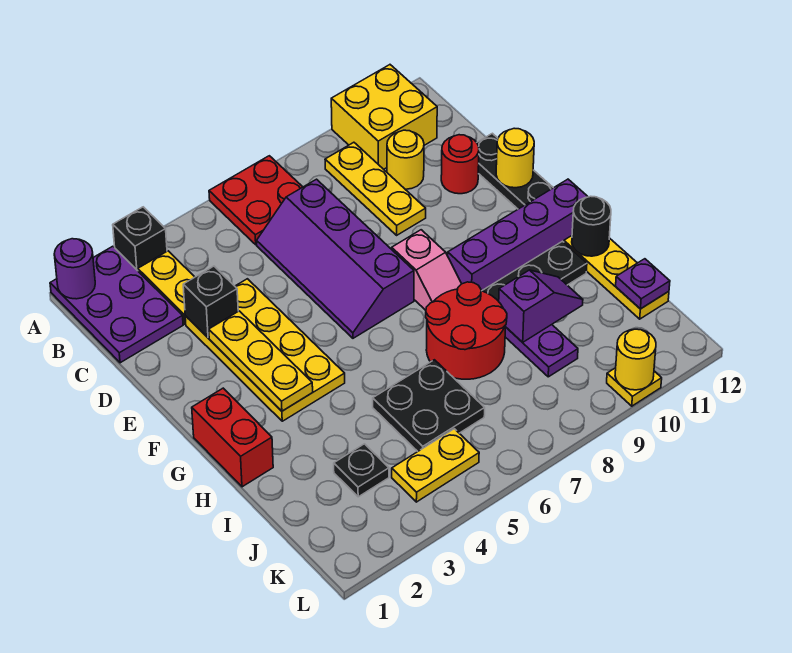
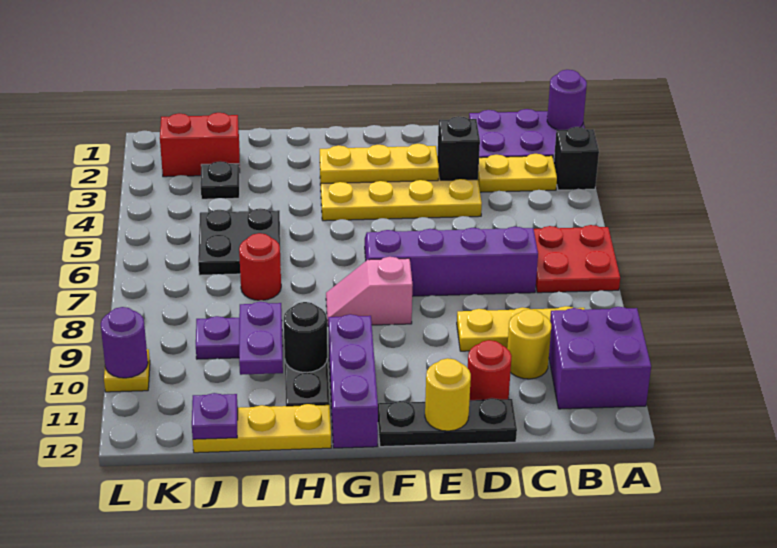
yellow brick A10:B11 level 1 -> purple brick A10:B11 level 1
red brick G1:H1 level 1 -> red brick J2:K2 level 1
purple brick G9:G12 level 1 -> purple brick G10:G12 level 1
red round brick H7:I8 level 1 -> red round brick I7 level 1
black round brick H12 level 2 -> black round brick H10 level 2
purple slope I9:I10 level 2 top 9 -> purple plate I9:I10 level 2
yellow plate K4:K5 level 1 -> none
yellow round brick L10 level 2 -> purple round brick L10 level 2

